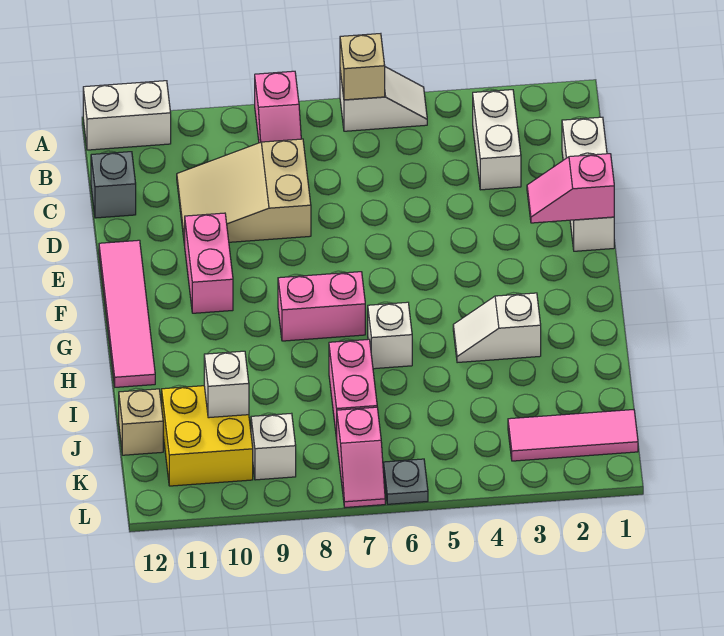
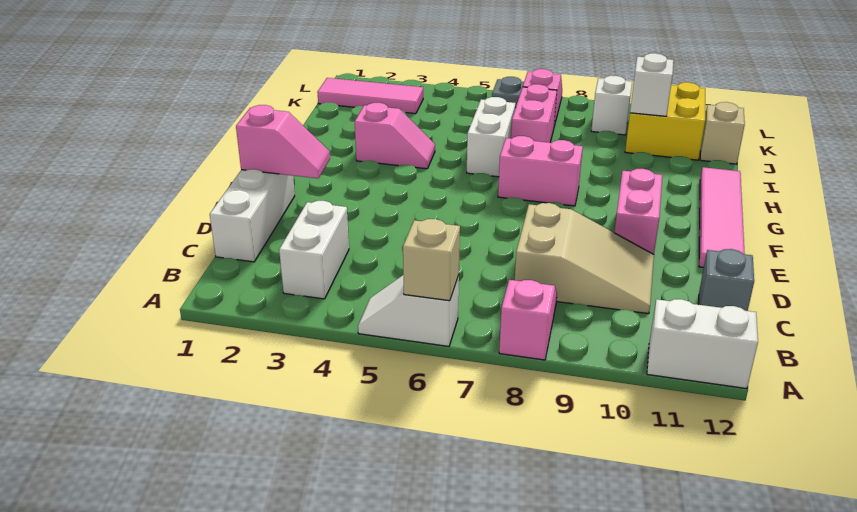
white slope H3:H4 level 1 top 3 -> pink slope H3:H4 level 1 top 3
white brick H6 level 1 -> white brick H6:I6 level 1

